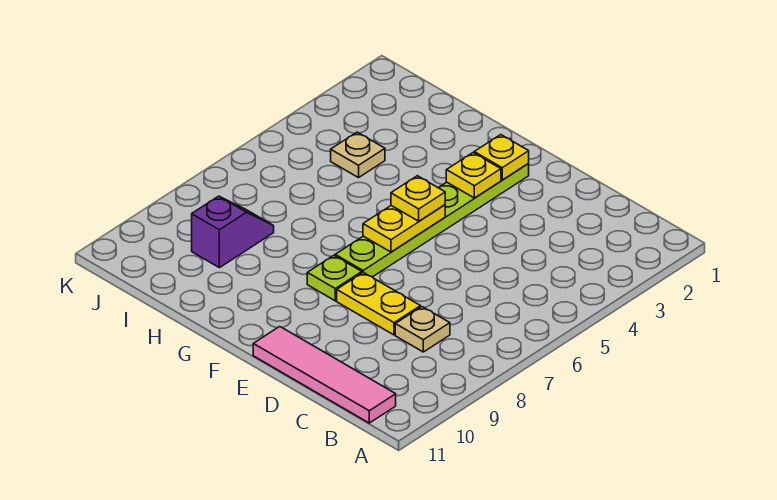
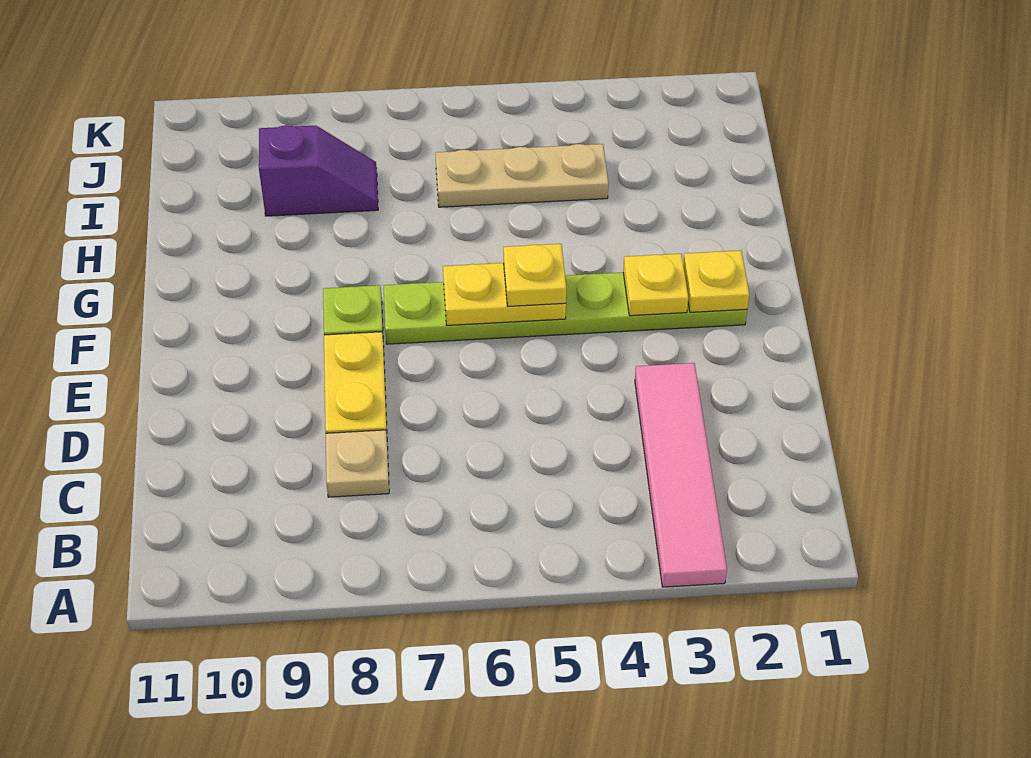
pink tile B11:E11 level 1 -> pink tile A3:D3 level 1
tan plate I4 level 1 -> tan plate I4:I6 level 1

